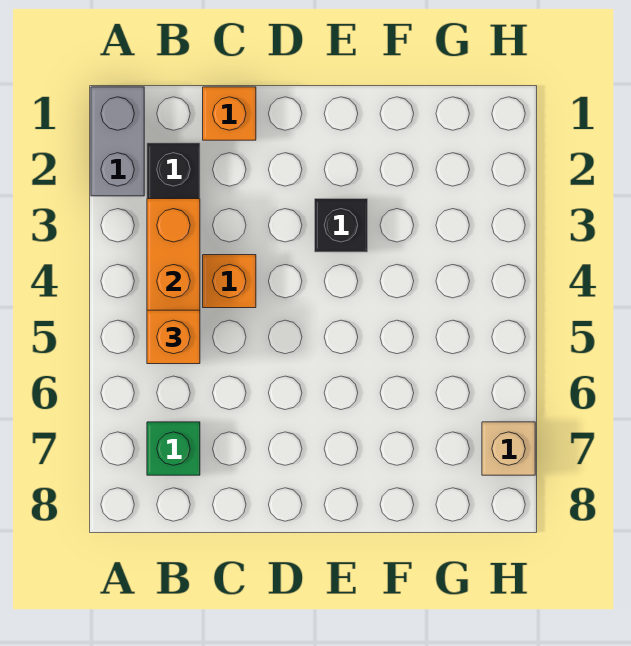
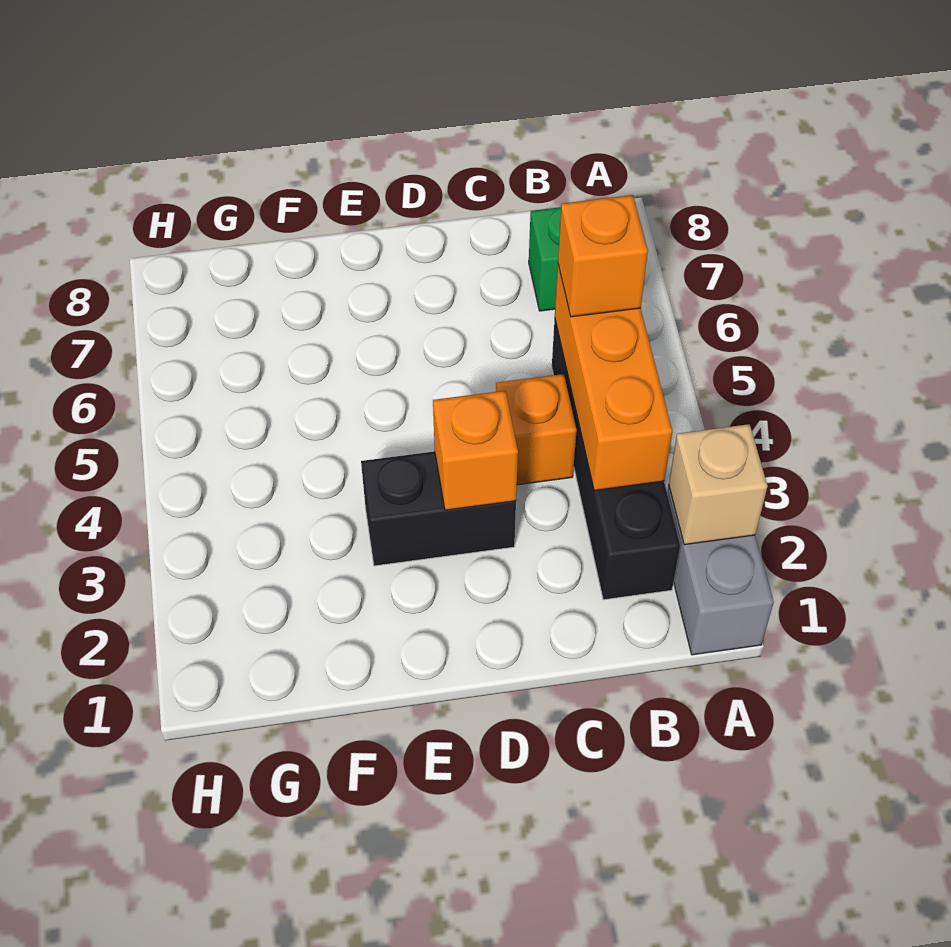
orange brick C1 level 1 -> orange brick D3 level 2
black brick E3 level 1 -> black brick D3:E3 level 1
tan brick H7 level 1 -> tan brick A2 level 2

